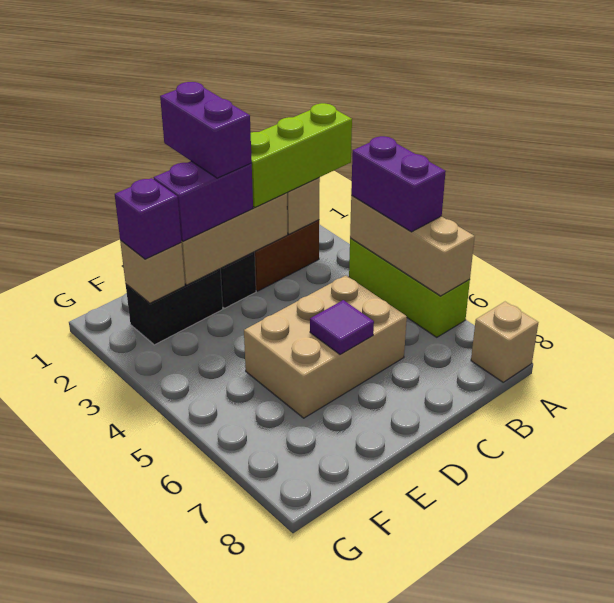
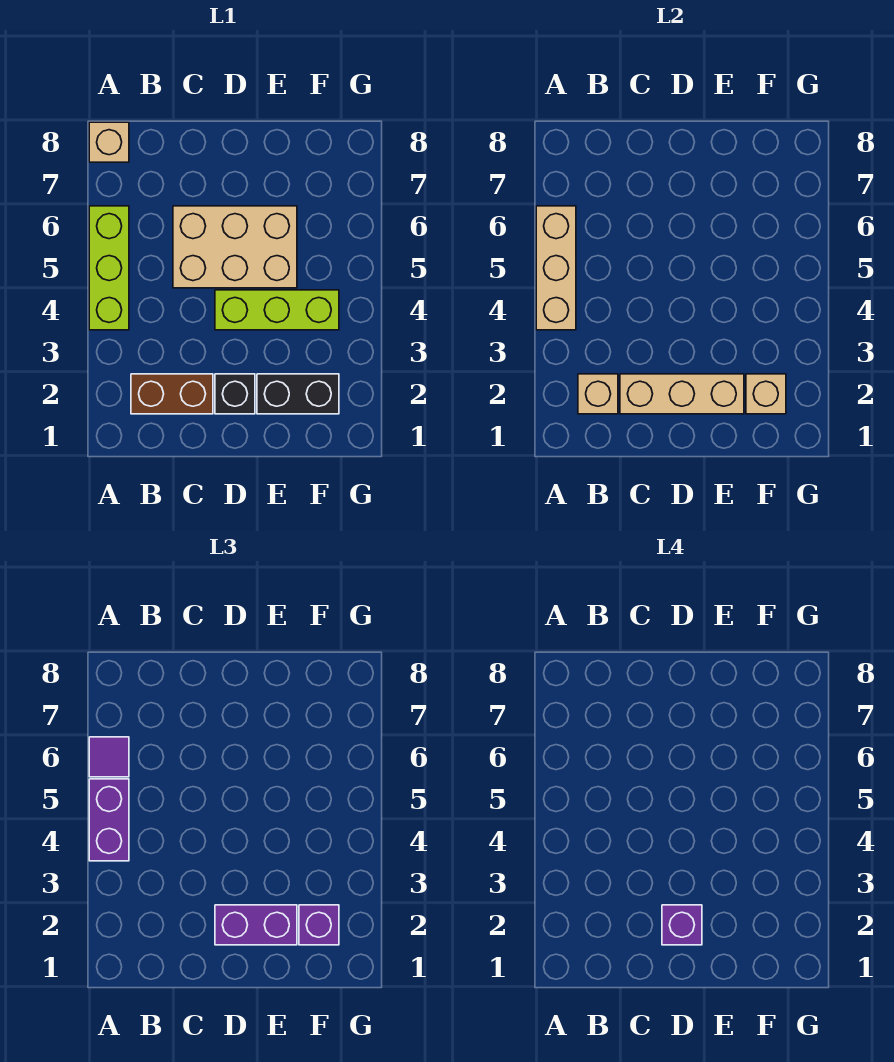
lime brick A2:C2 level 3 -> lime brick D4:F4 level 1
purple brick D1:D2 level 4 -> purple brick D2 level 4
purple tile D6 level 2 -> purple tile A6 level 3

